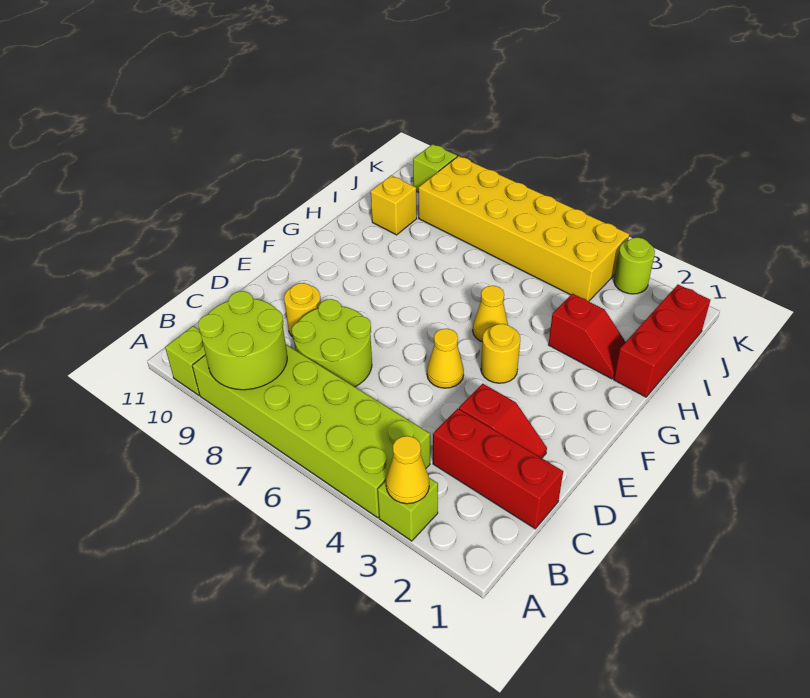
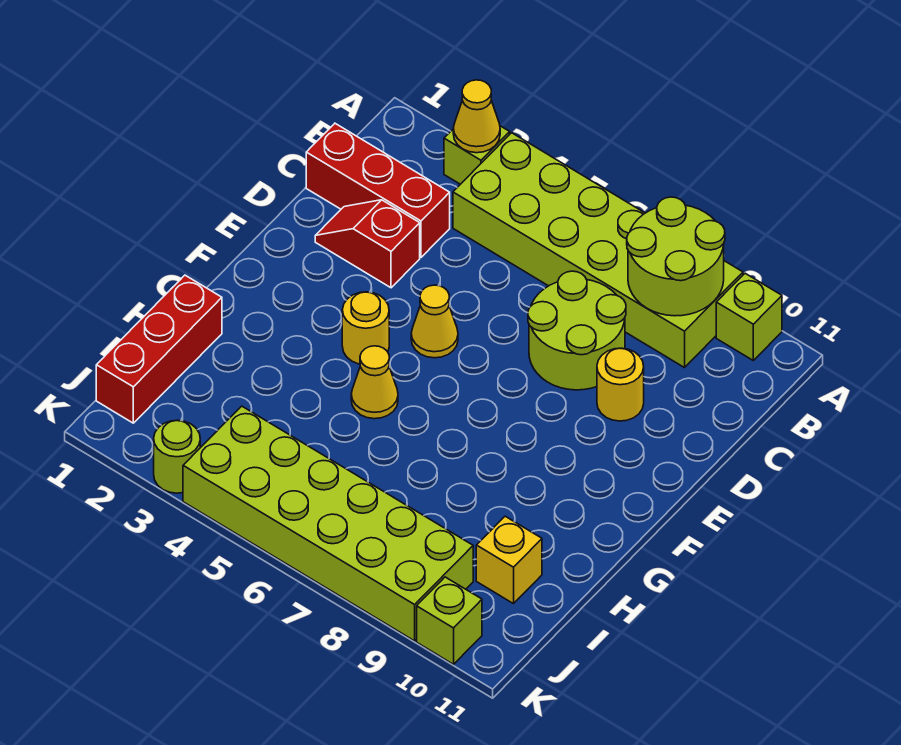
red slope H2:H3 level 1 top 3 -> none
yellow brick J4:K9 level 1 -> lime brick J4:K9 level 1

